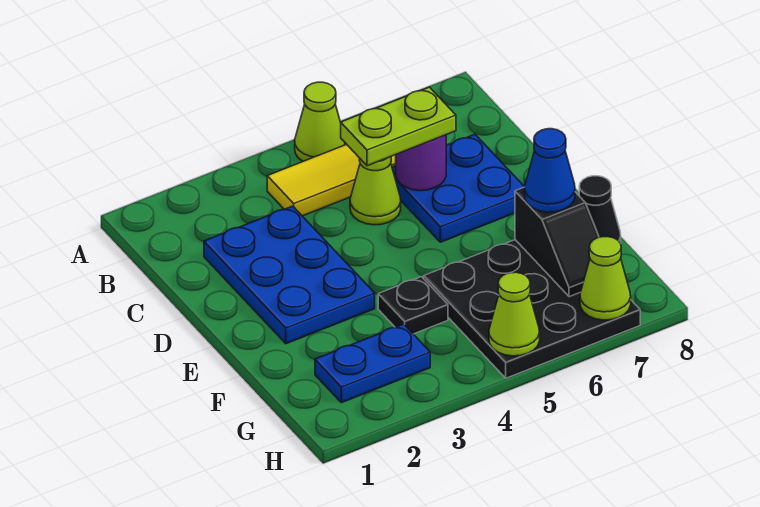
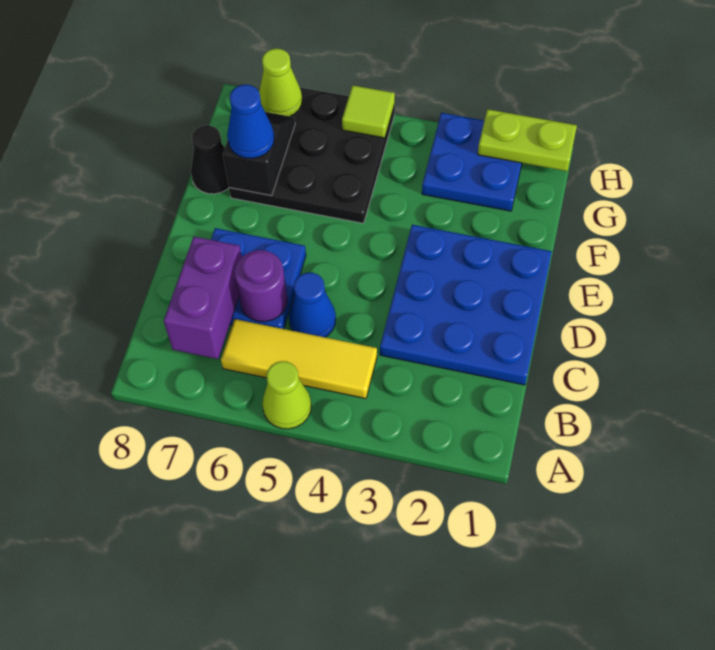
none -> purple brick B7:C7 level 2
blue plate C2:E3 level 1 -> blue plate C1:E3 level 1
lime cone C5 level 1 -> blue cone C5 level 1
lime plate C5:C6 level 3 -> lime plate H1:H2 level 2
black plate F4 level 1 -> none
blue plate G2:G3 level 1 -> blue plate G2:H3 level 1
lime cone H5 level 2 -> lime tile H5 level 2

